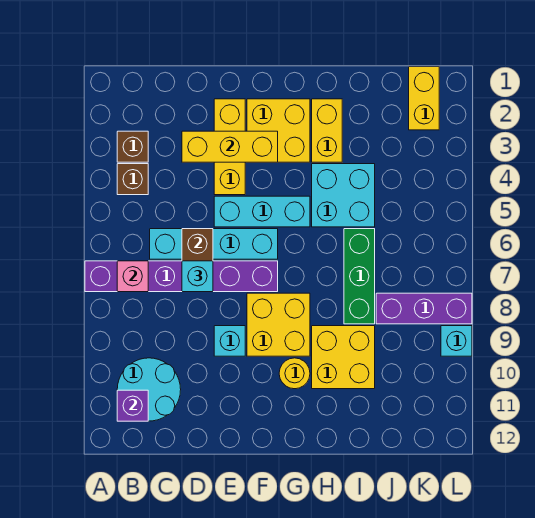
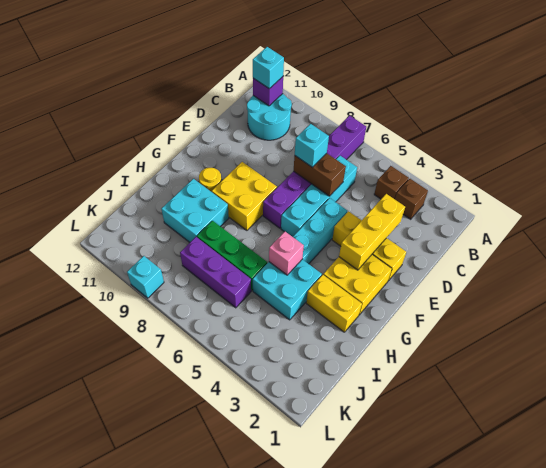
pink brick B7 level 2 -> pink brick H5 level 2
cyan brick E9 level 1 -> cyan brick B11 level 3
yellow brick H9:I10 level 1 -> cyan brick H9:I10 level 1
purple brick J8:L8 level 1 -> purple brick J6:J8 level 1
yellow brick K1:K2 level 1 -> none

